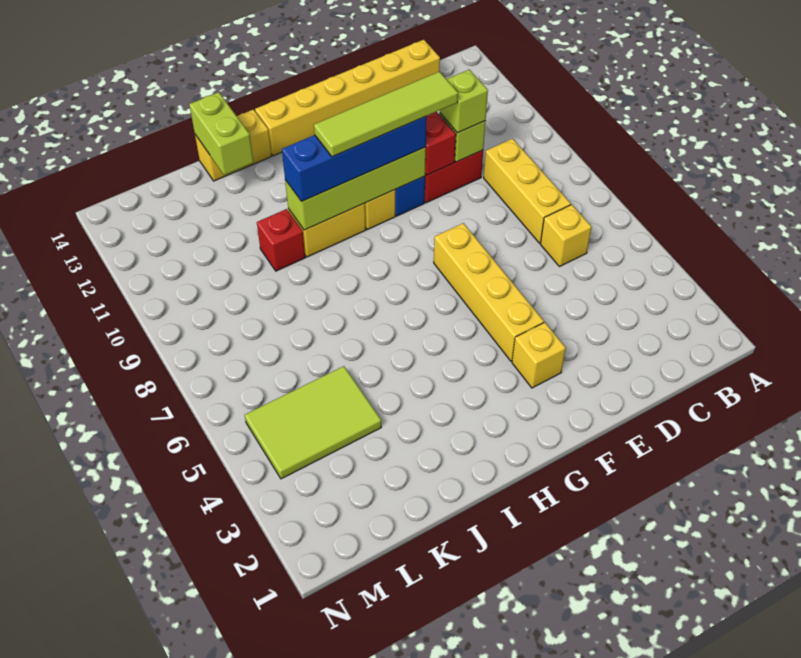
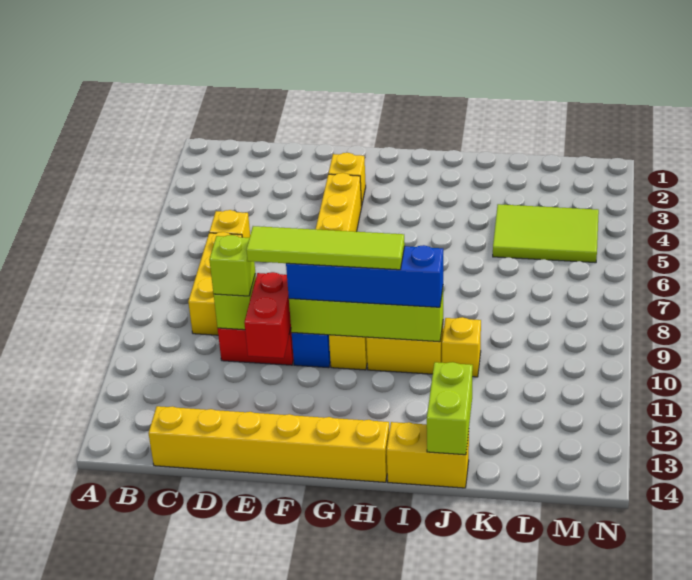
red brick J10 level 1 -> yellow brick J10 level 1

